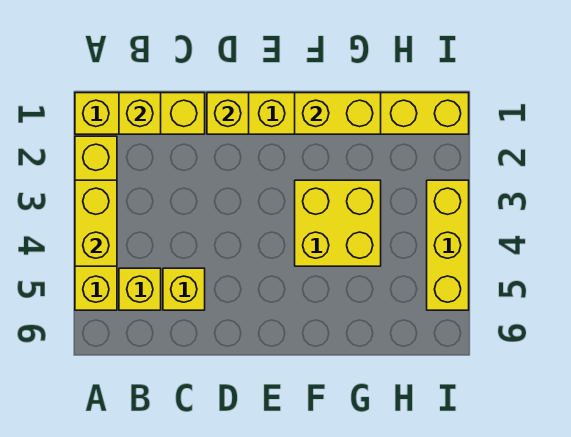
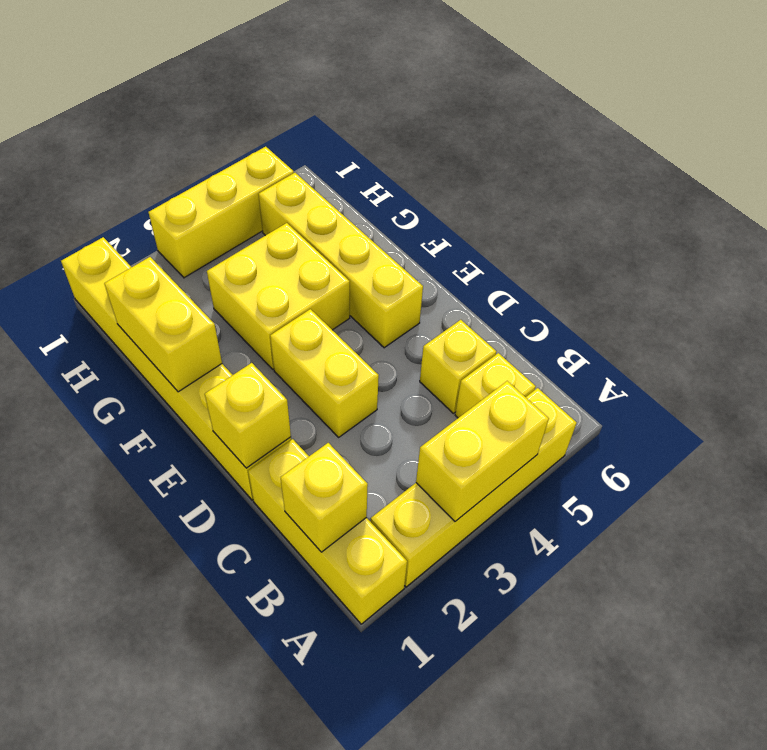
none -> yellow brick D3:E3 level 1
none -> yellow brick E5:H5 level 1

